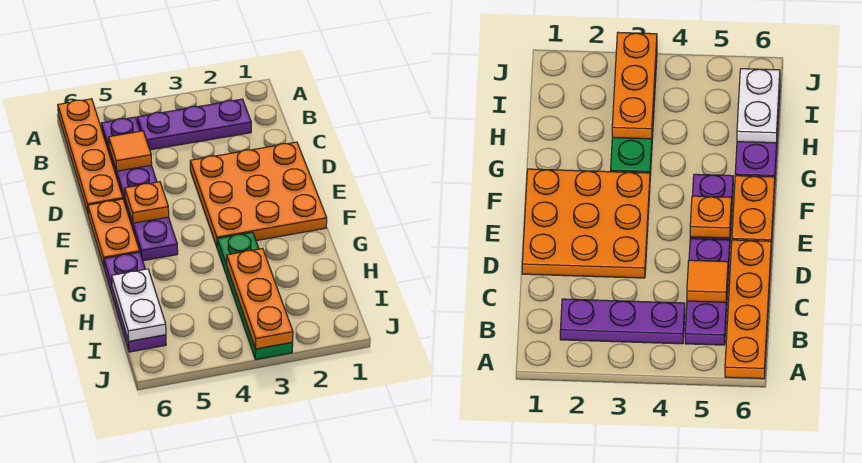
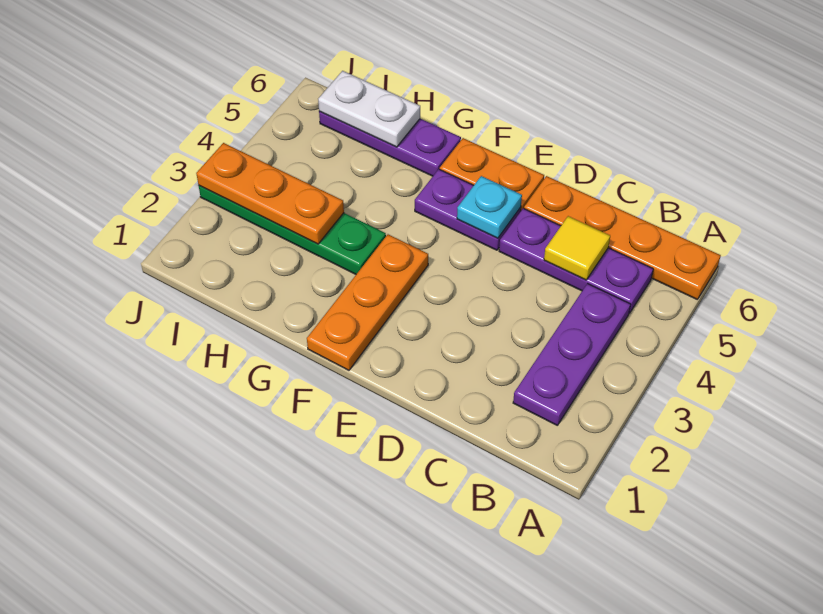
orange tile C5 level 2 -> yellow tile C5 level 2
orange plate D1:F3 level 1 -> orange plate F1:F3 level 1
orange plate E5 level 2 -> cyan plate E5 level 2

